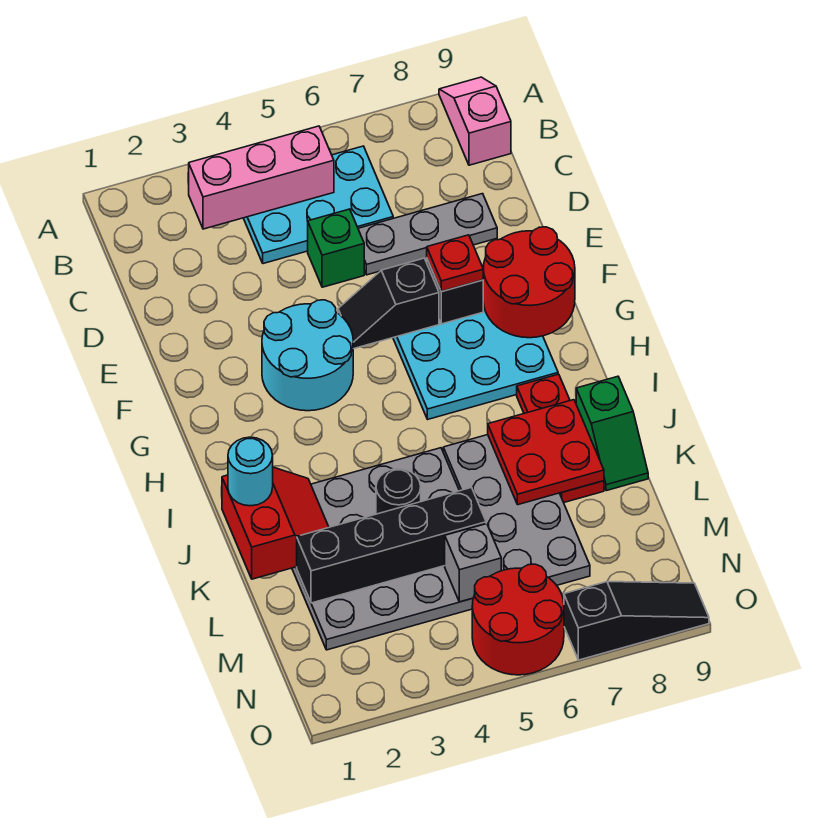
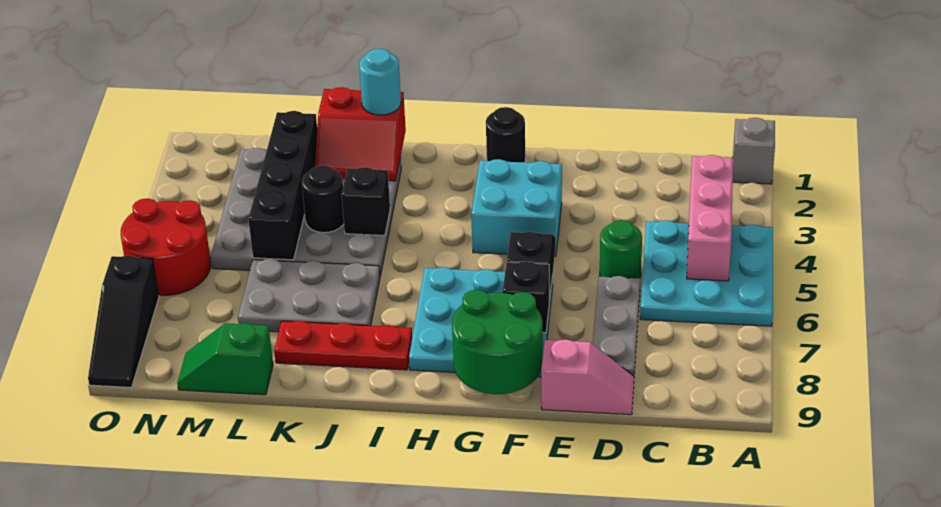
pink slope A9:B9 level 1 top B -> pink slope D9:E9 level 1 top E
cyan plate B4:C6 level 1 -> cyan plate A4:C6 level 1
green brick D5 level 1 -> green round brick D5 level 1
cyan round brick F3:G4 level 1 -> cyan brick F3:G4 level 1
red plate F7 level 3 -> none
red round brick F8:G9 level 2 -> green round brick F8:G9 level 2
none -> black round brick G1 level 1
none -> black brick J4 level 2
grey plate J6:M7 level 1 -> grey plate J6:L7 level 1
red plate J7:K8 level 2 -> none
green slope J9:K9 level 1 top J -> green slope L9:M9 level 1 top L
grey brick M5 level 2 -> grey brick A1 level 1

